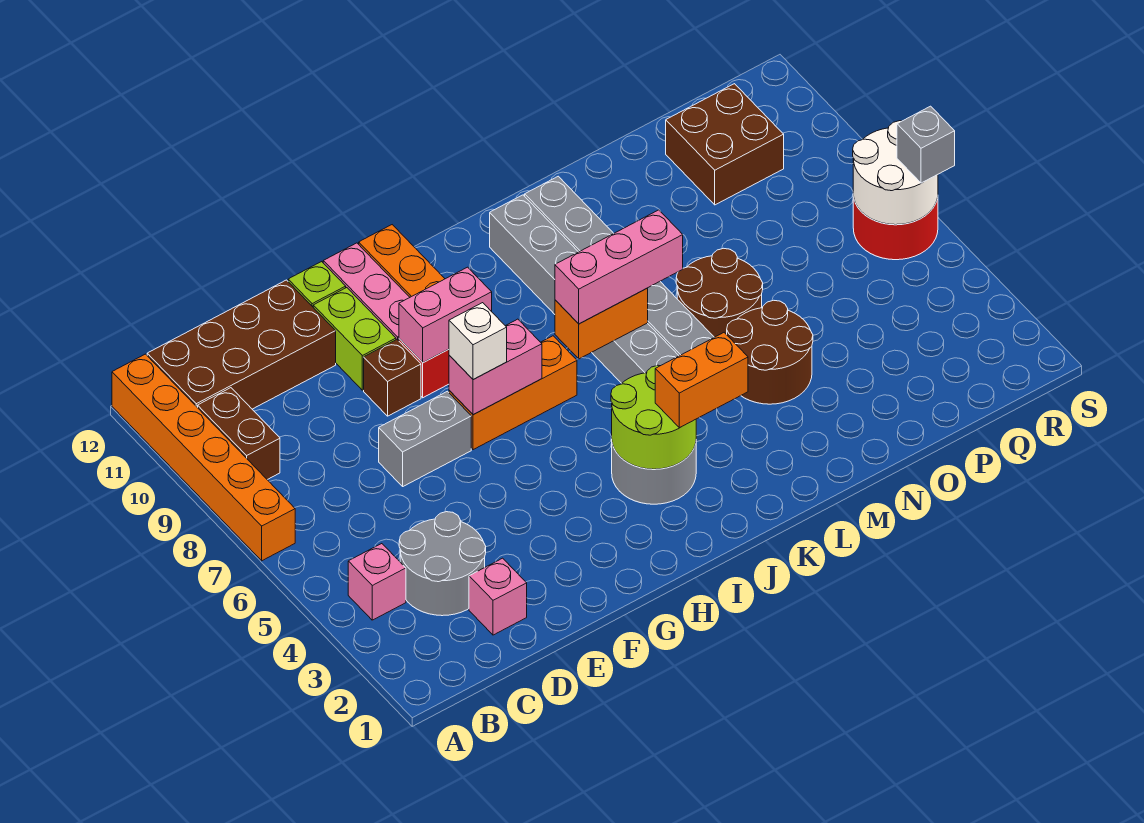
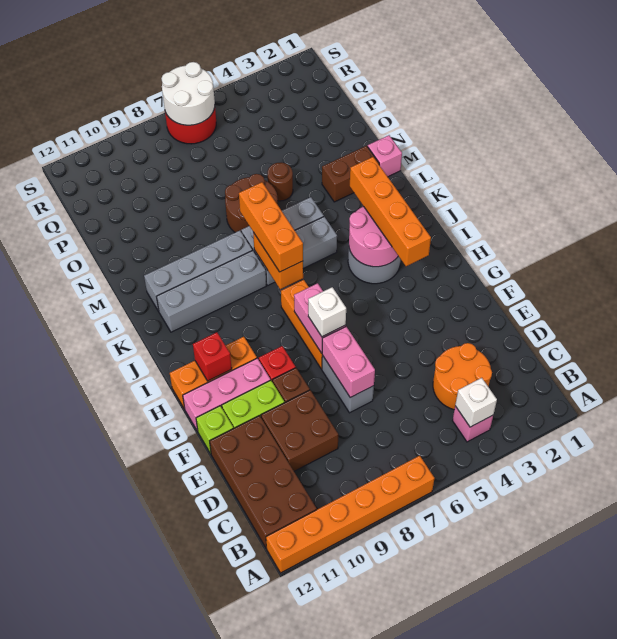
none -> white brick B4 level 2
brown brick B9:B10 level 1 -> brown brick M2:M3 level 1
grey round brick C3:D4 level 1 -> orange round brick C3:D4 level 1
pink brick D2 level 1 -> pink brick M1 level 1
pink brick G9:H9 level 2 -> pink brick E7:F7 level 2
none -> red brick H11 level 2
lime round brick I3:J4 level 2 -> pink round brick I3:J4 level 2
orange brick J3:K3 level 3 -> orange brick H3:K3 level 3
pink brick J7:L7 level 3 -> orange brick J7:L7 level 3
brown round brick M4:N5 level 1 -> brown round brick N5 level 1
brown brick P10:Q11 level 1 -> brown brick D9:E10 level 1
grey brick S6 level 3 -> none

